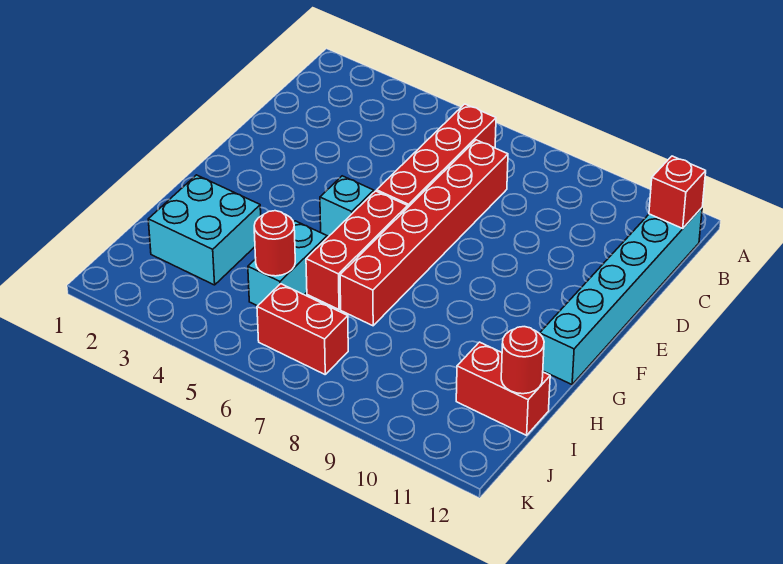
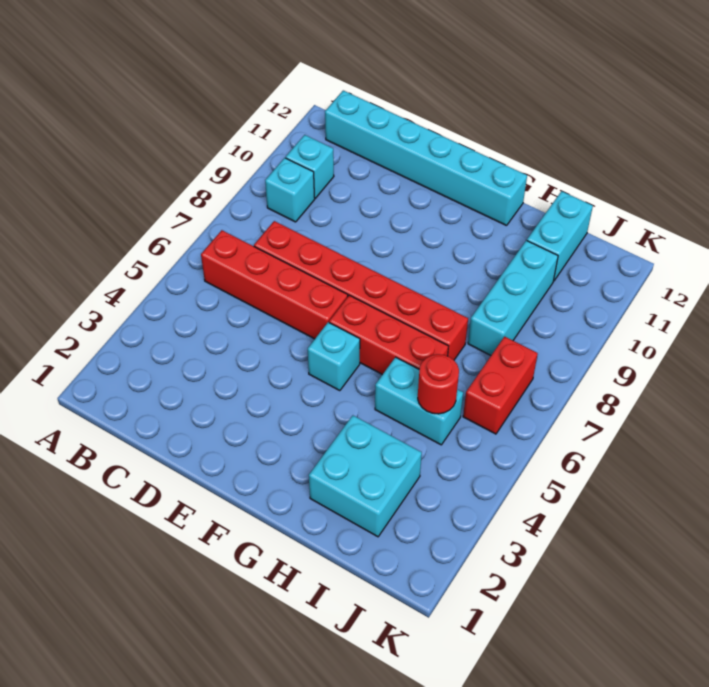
none -> cyan brick B9 level 1
none -> cyan brick B10 level 1
red brick B12 level 2 -> none
none -> cyan brick I8:I10 level 1
red brick I11:I12 level 1 -> cyan brick I11:I12 level 1
red round brick I12 level 2 -> none

